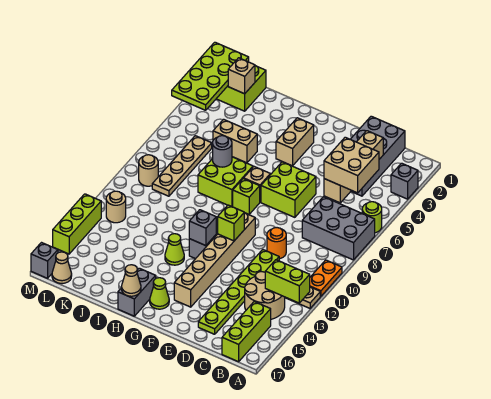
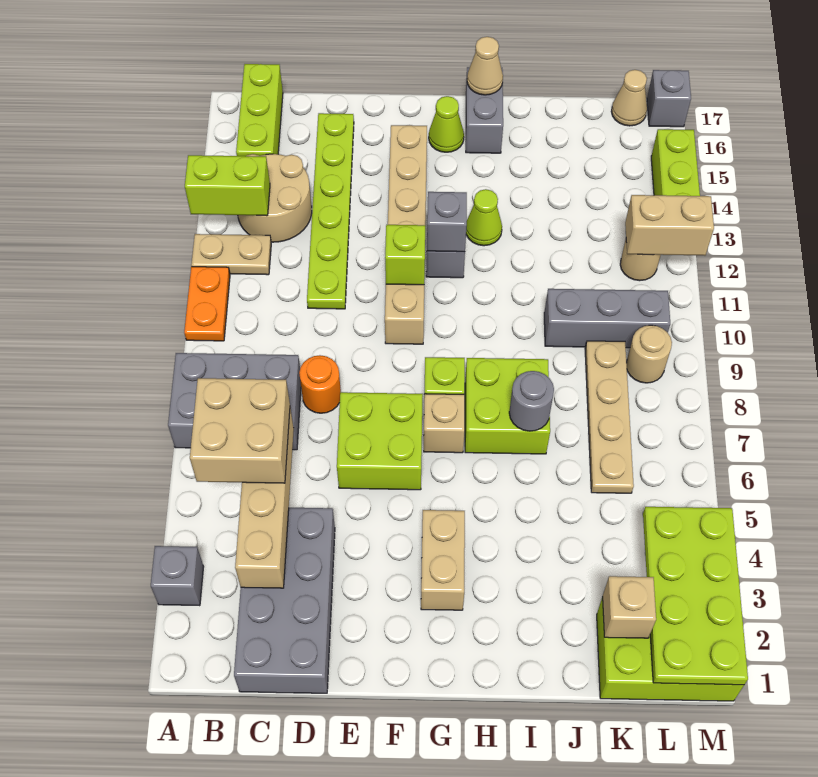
lime round brick A6 level 1 -> none
orange round brick D10 level 1 -> orange round brick D8 level 1
tan brick I5:J5 level 1 -> tan brick L12:M12 level 2
none -> grey brick J10:L10 level 1

